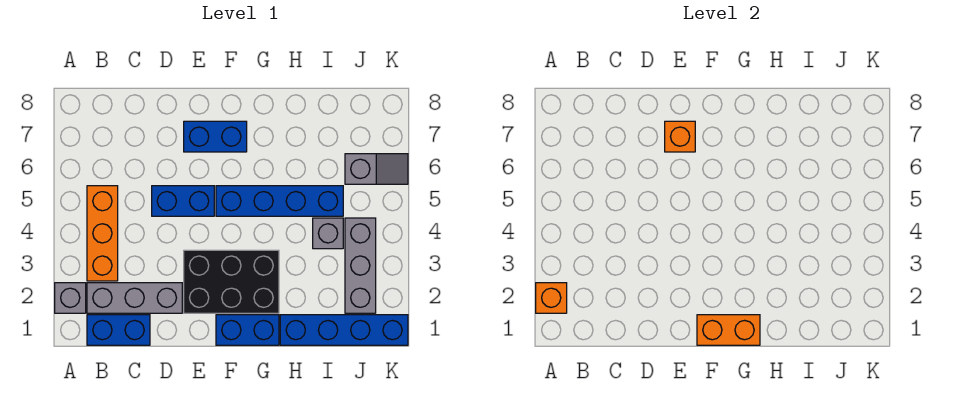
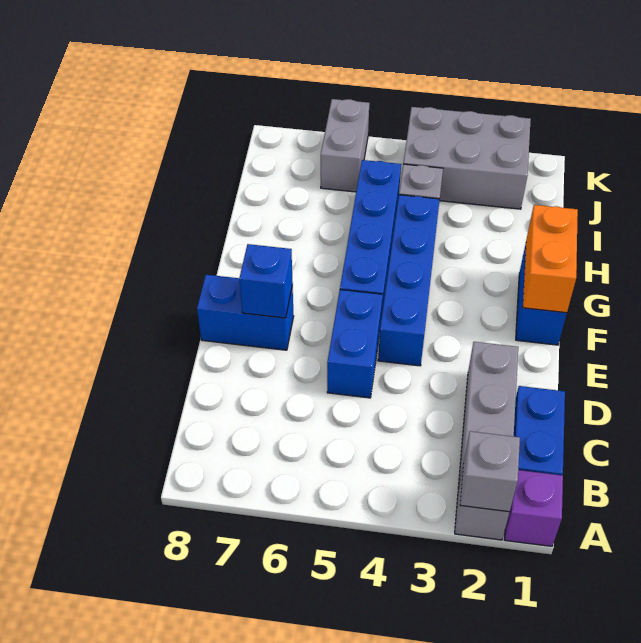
none -> purple brick A1 level 1
orange brick A2 level 2 -> grey brick A2 level 2
orange brick B3:B5 level 1 -> none
black brick E2:G3 level 1 -> none
blue brick E7:F7 level 1 -> blue brick E7:E8 level 1
orange brick E7 level 2 -> blue brick E7 level 2
blue brick H1:K1 level 1 -> blue brick E4:H4 level 1
grey brick J2:J4 level 1 -> grey brick J2:K4 level 1
grey slope J6:K6 level 1 top J -> grey brick J6:K6 level 1

